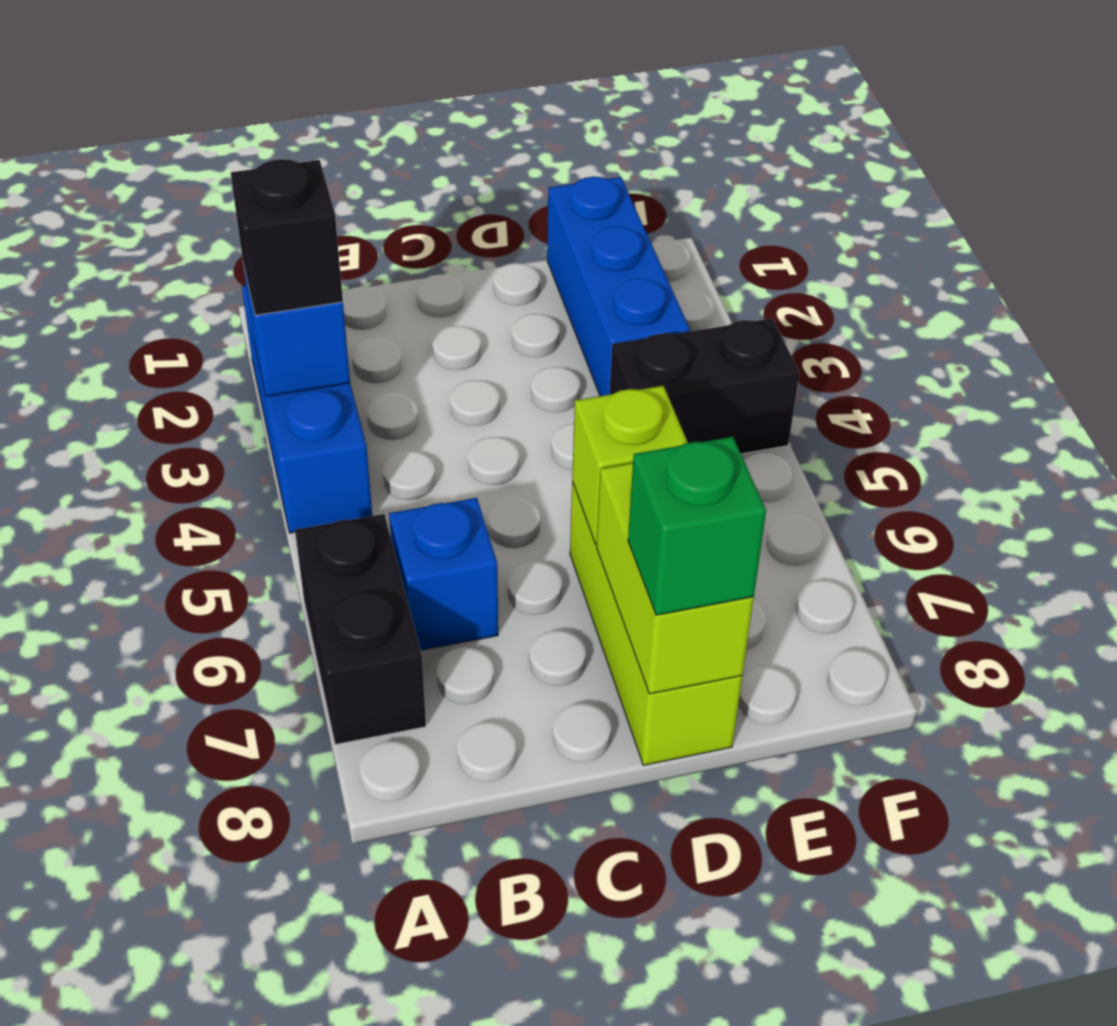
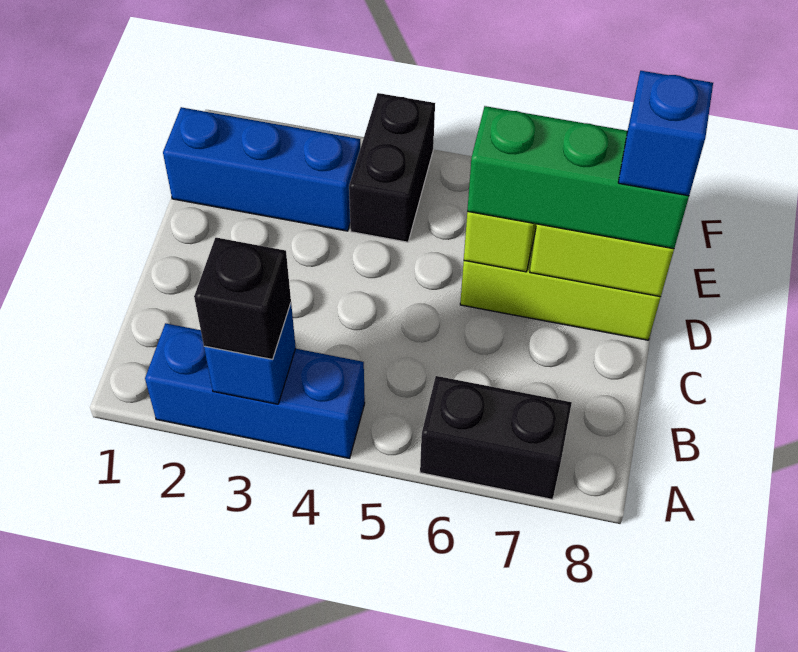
blue brick B6 level 1 -> blue brick D8 level 4
green brick D8 level 3 -> green brick D6:D8 level 3

